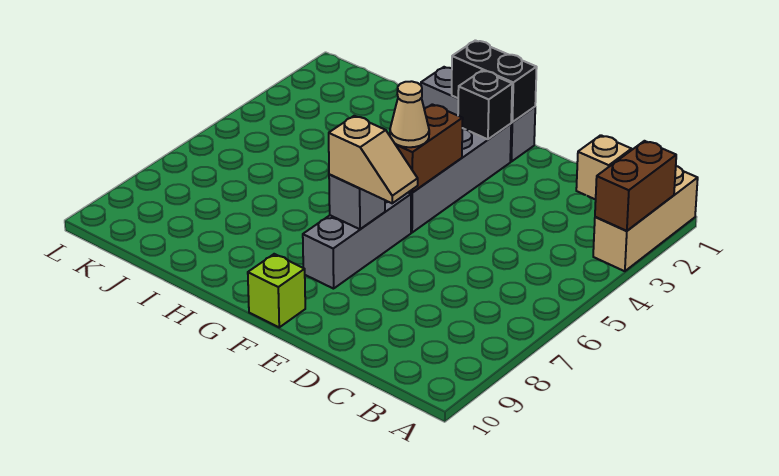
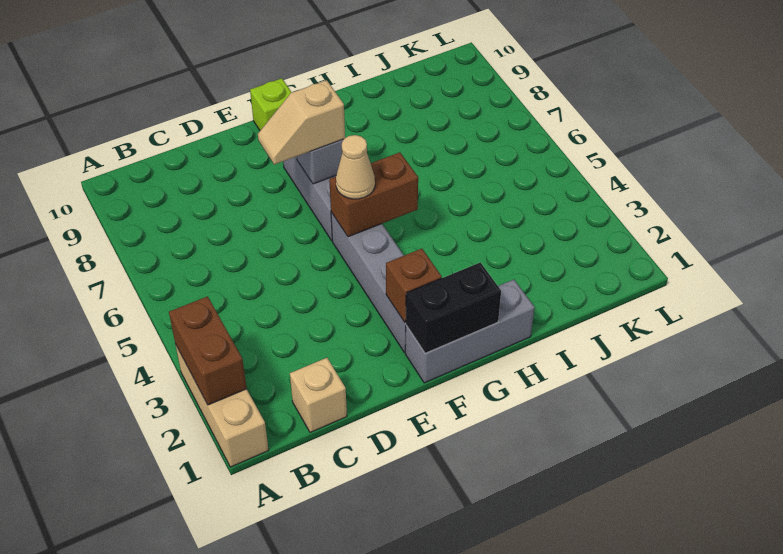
black brick F2 level 2 -> brown brick F2 level 2
brown brick F4:F5 level 2 -> brown brick F5:G5 level 2

